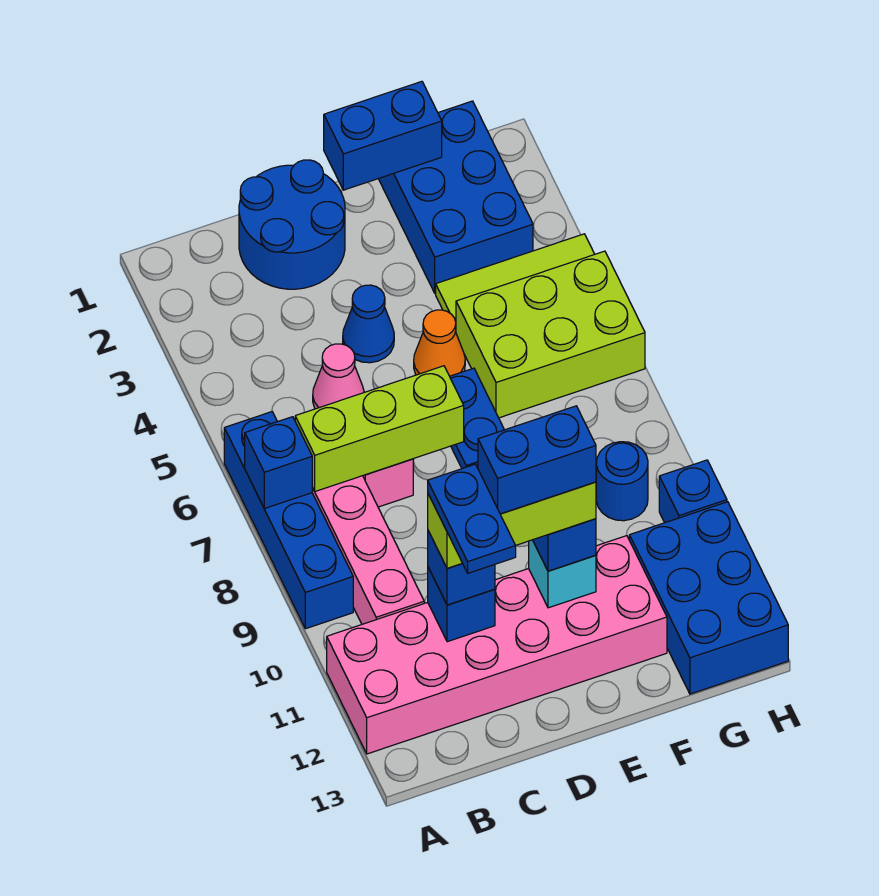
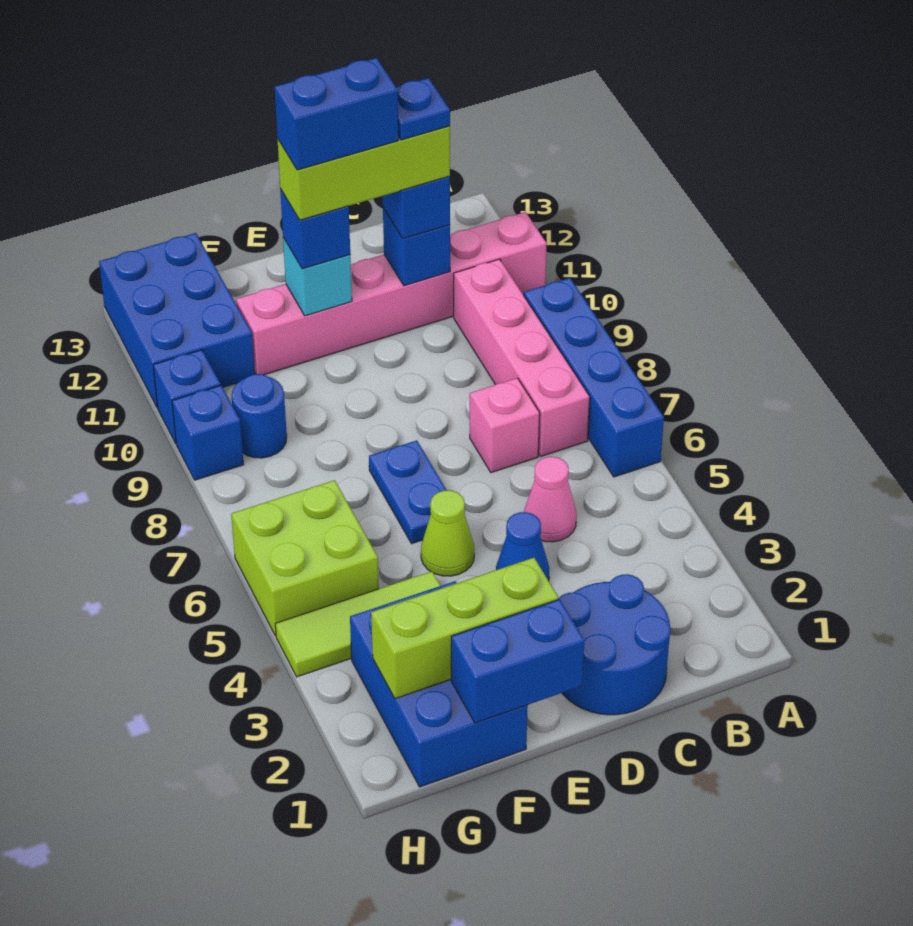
blue brick A7 level 2 -> blue brick H9 level 1
pink brick A11:F12 level 1 -> pink brick A11:F11 level 1
lime brick B7:D7 level 2 -> lime brick E2:G2 level 2
blue plate C11:C12 level 5 -> blue plate C11 level 5
orange cone E5 level 1 -> lime cone E5 level 1
lime brick F5:H6 level 1 -> lime brick G5:H6 level 1

